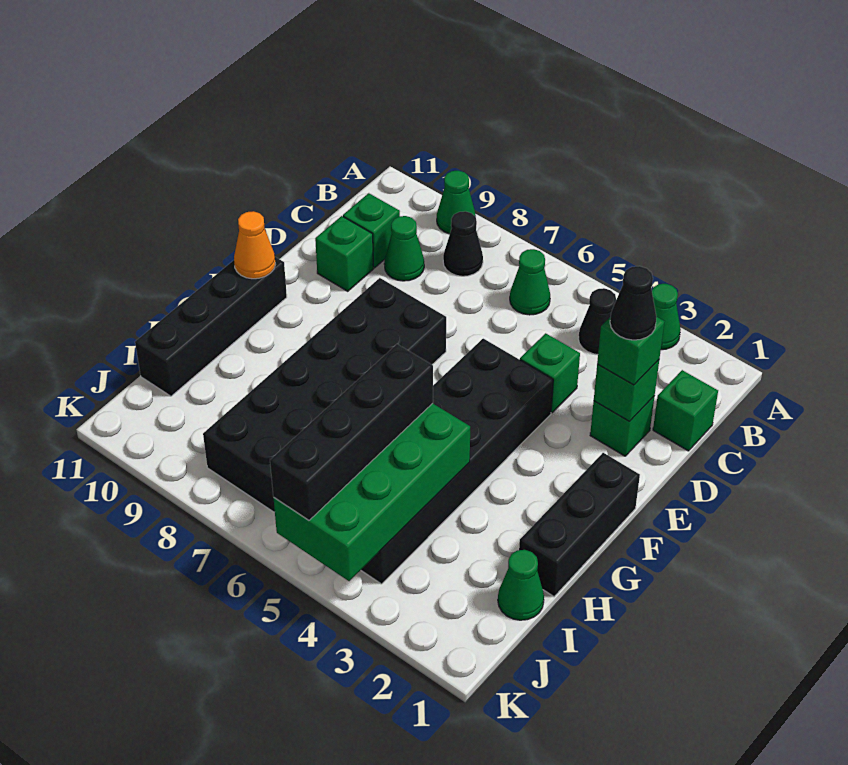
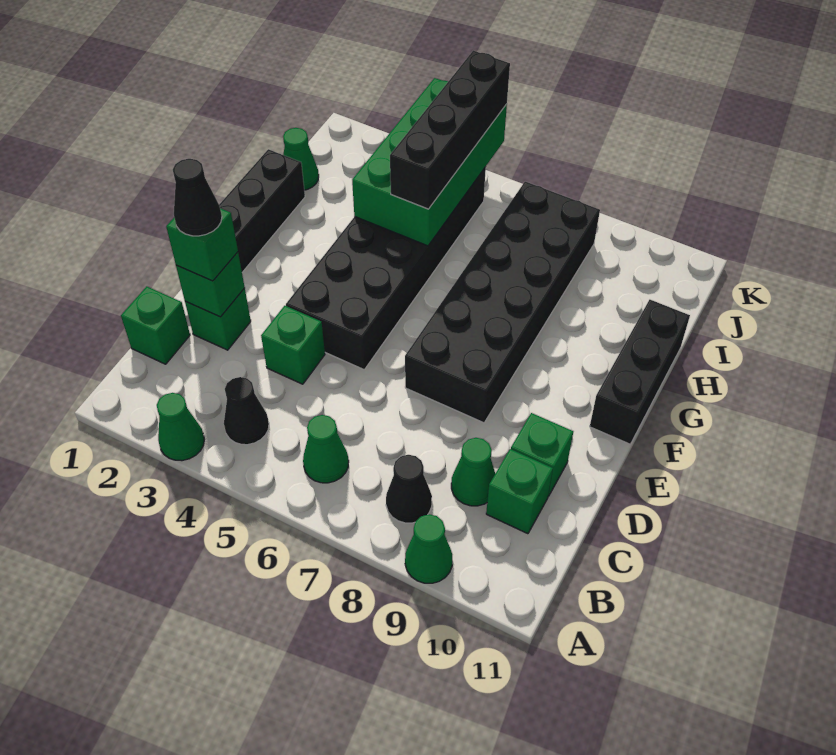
black brick F11:I11 level 1 -> black brick F11:H11 level 1
orange cone F11 level 2 -> none

